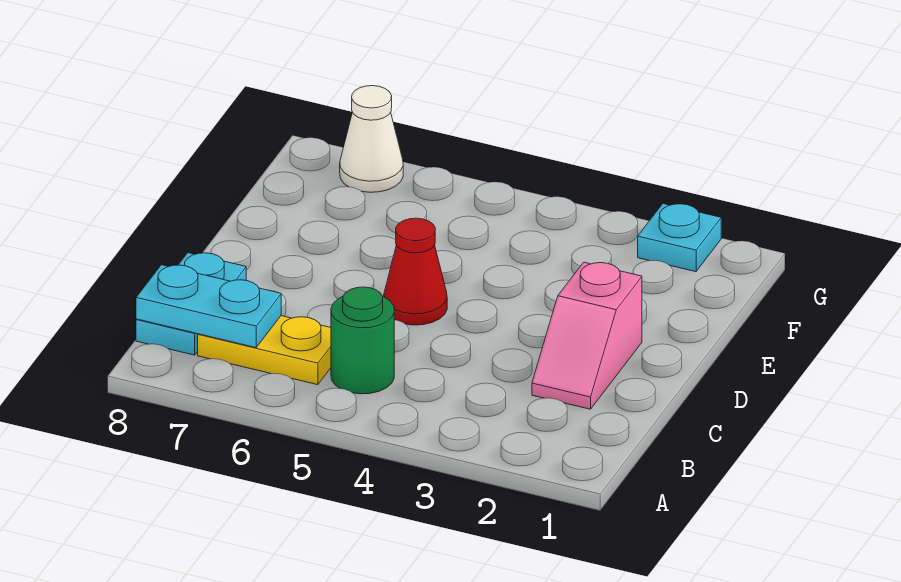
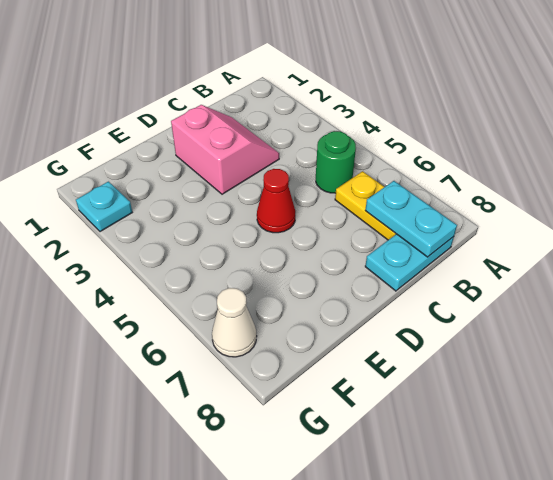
pink slope C2:D2 level 1 top D -> pink slope C2:D3 level 1 top D

